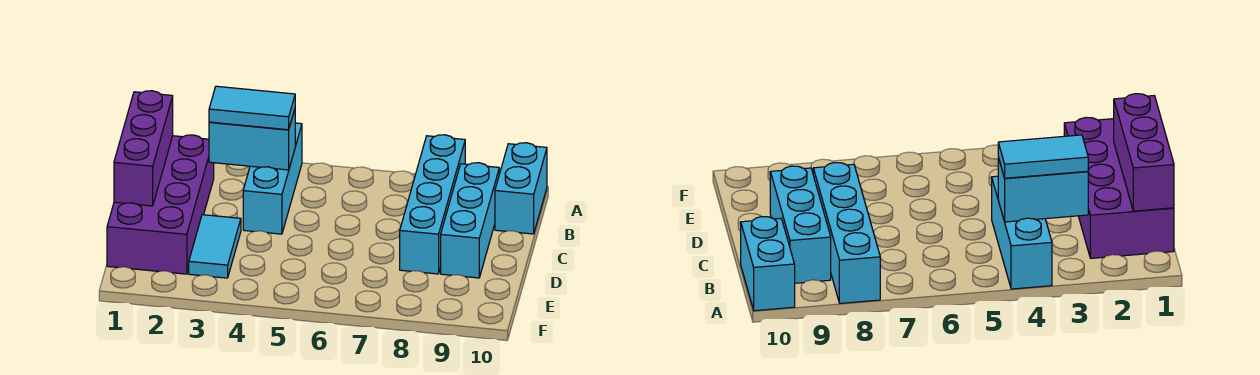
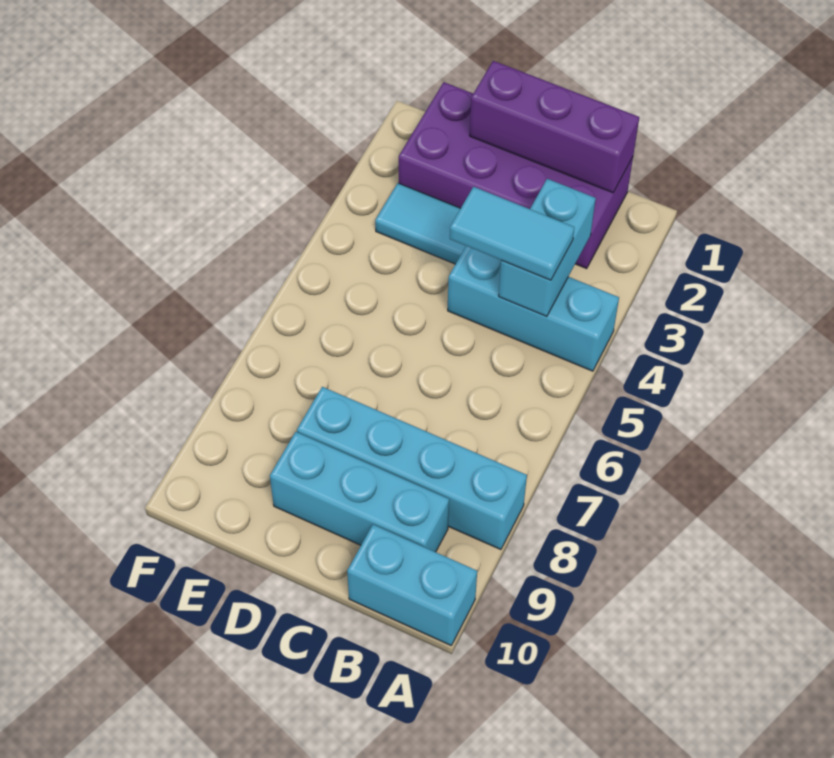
cyan tile B3:B4 level 3 -> cyan tile B4:C4 level 3

